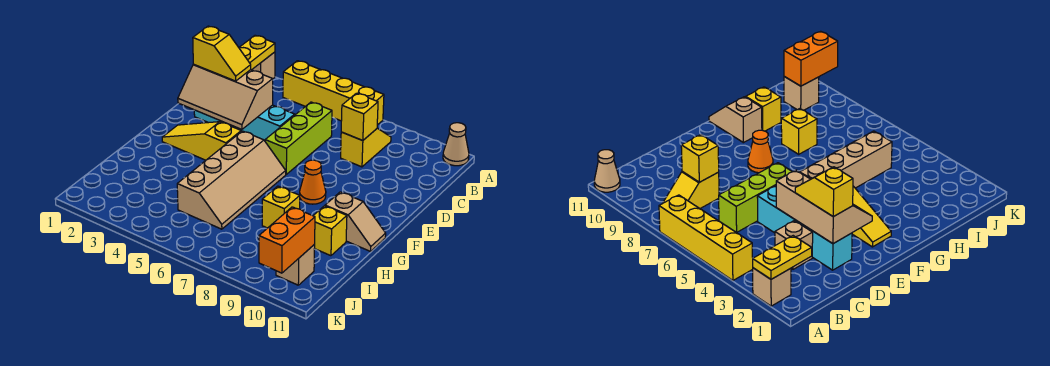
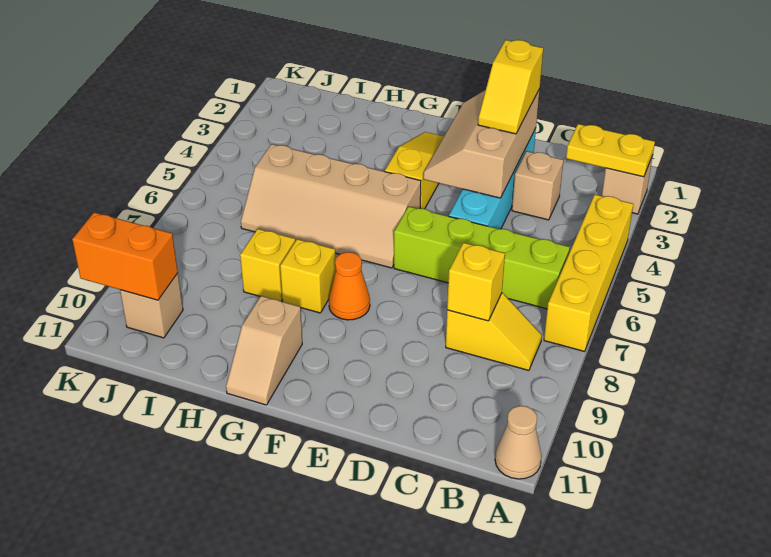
lime brick C6:E6 level 1 -> lime brick B6:E6 level 1
yellow brick H10 level 1 -> yellow brick G8 level 1

